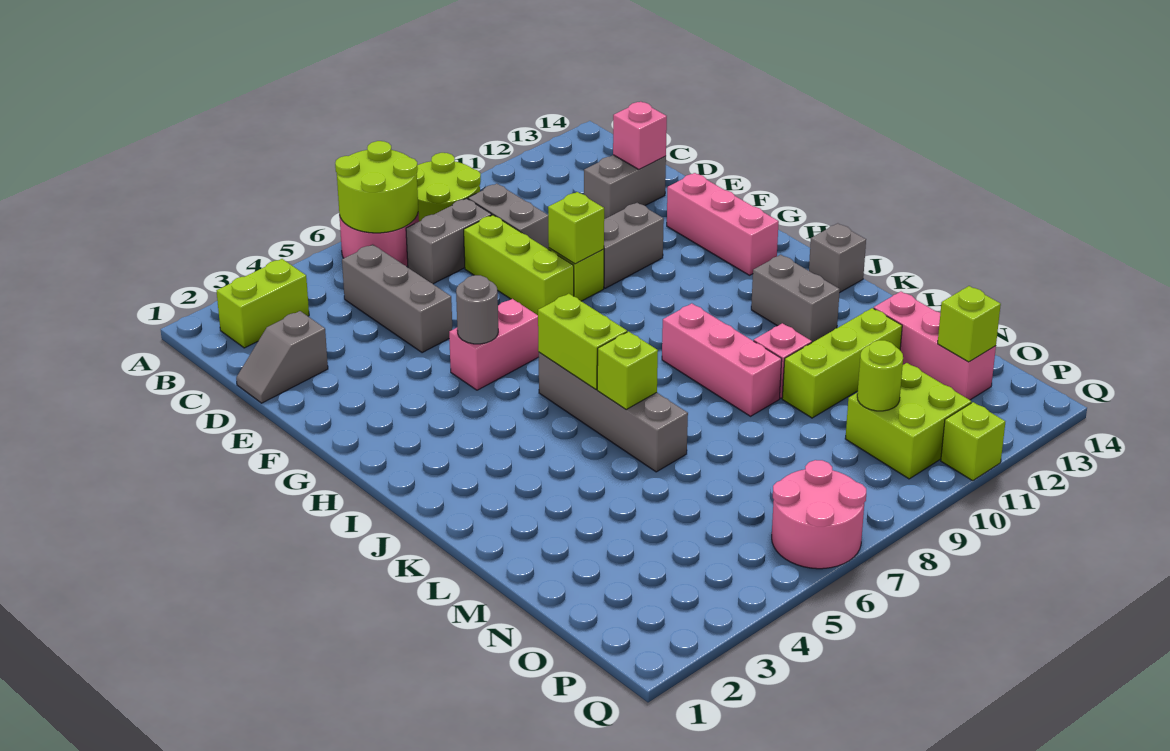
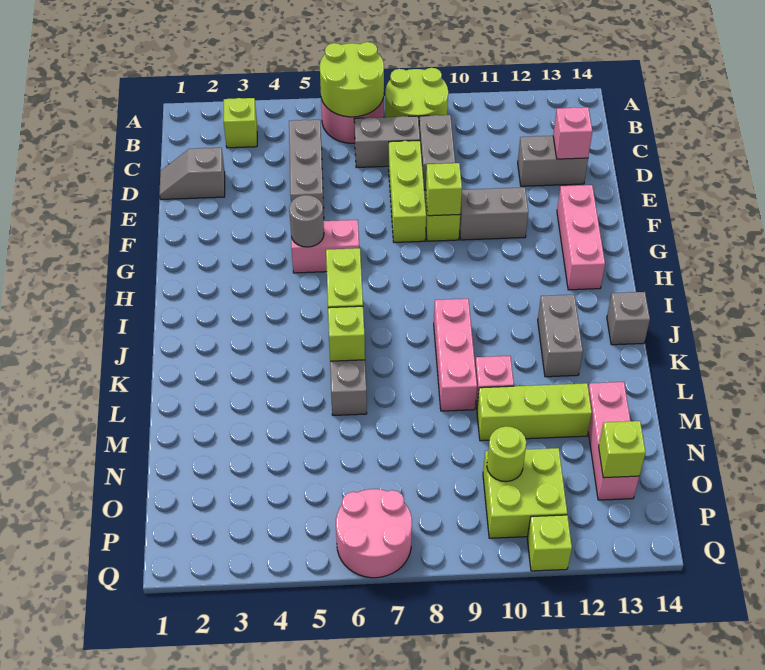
lime brick B2:B3 level 1 -> lime brick B3 level 1

